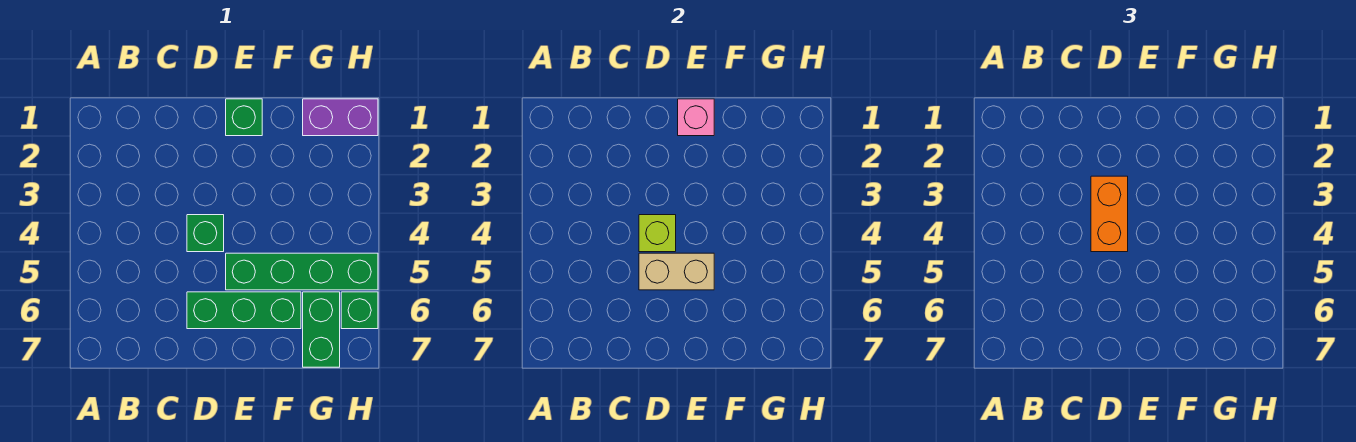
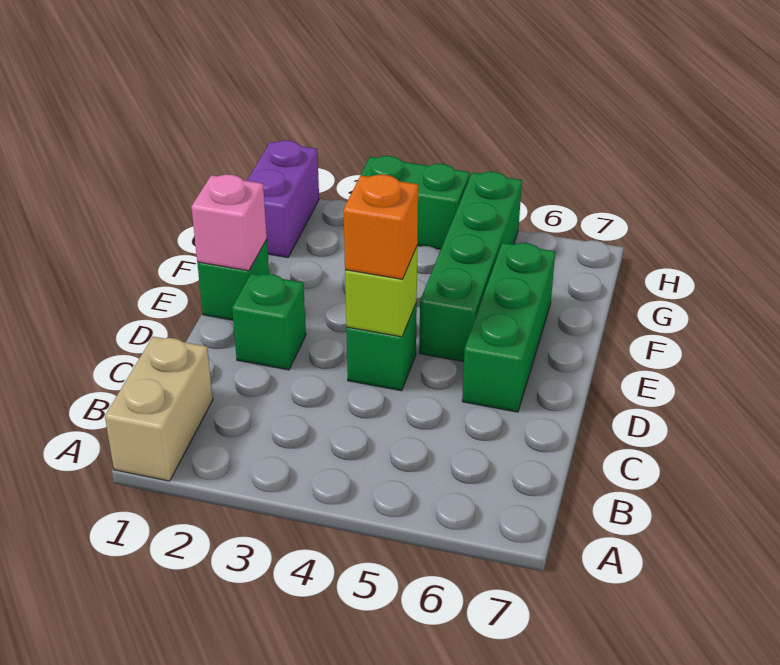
orange brick D3:D4 level 3 -> orange brick D4 level 3
tan brick D5:E5 level 2 -> tan brick A1:B1 level 1
green brick G6:G7 level 1 -> green brick H3:H4 level 1
green brick H6 level 1 -> green brick D2 level 1

